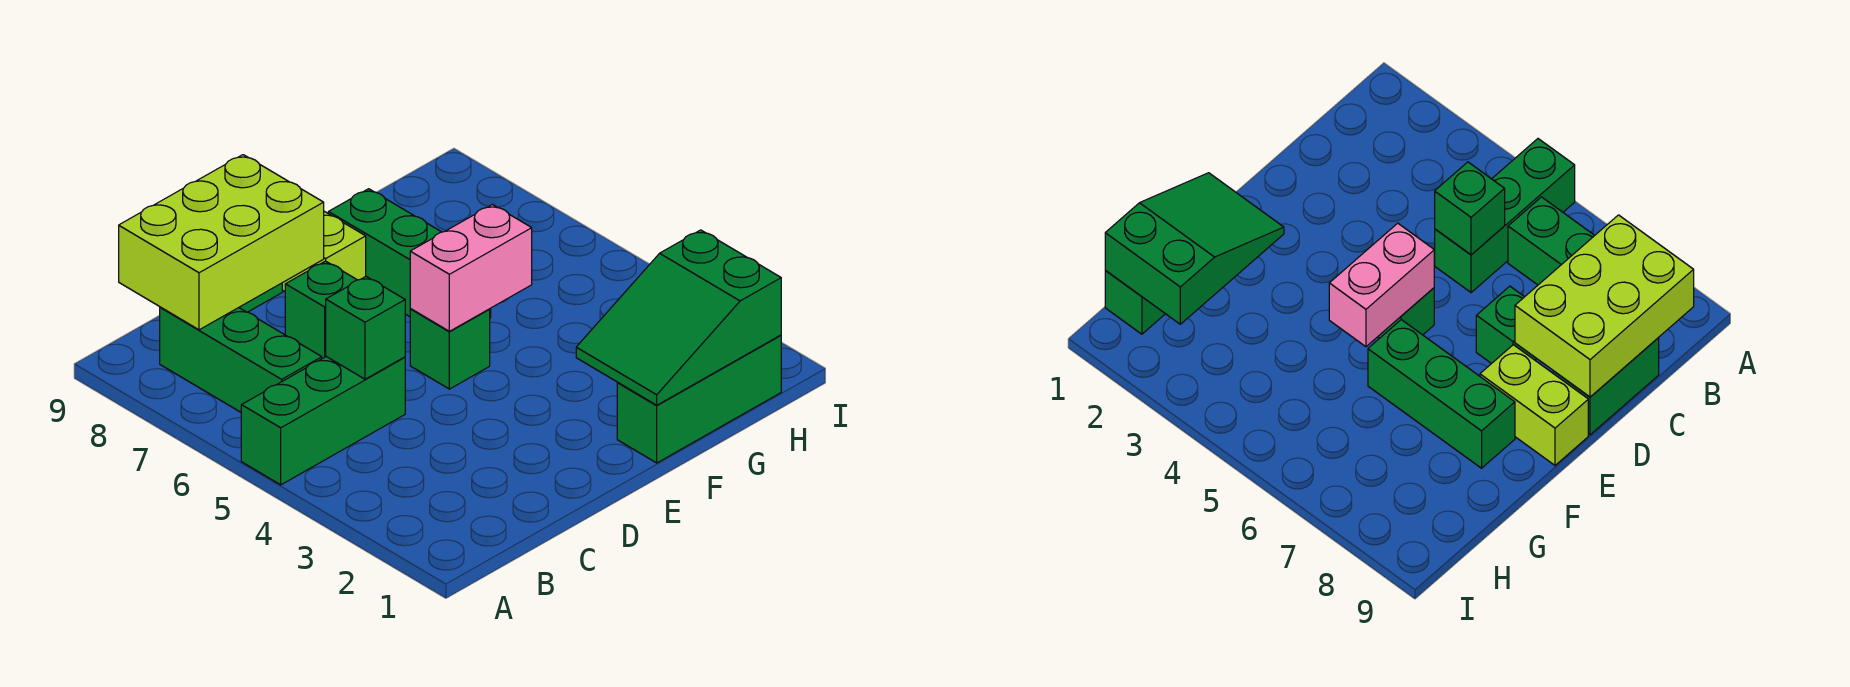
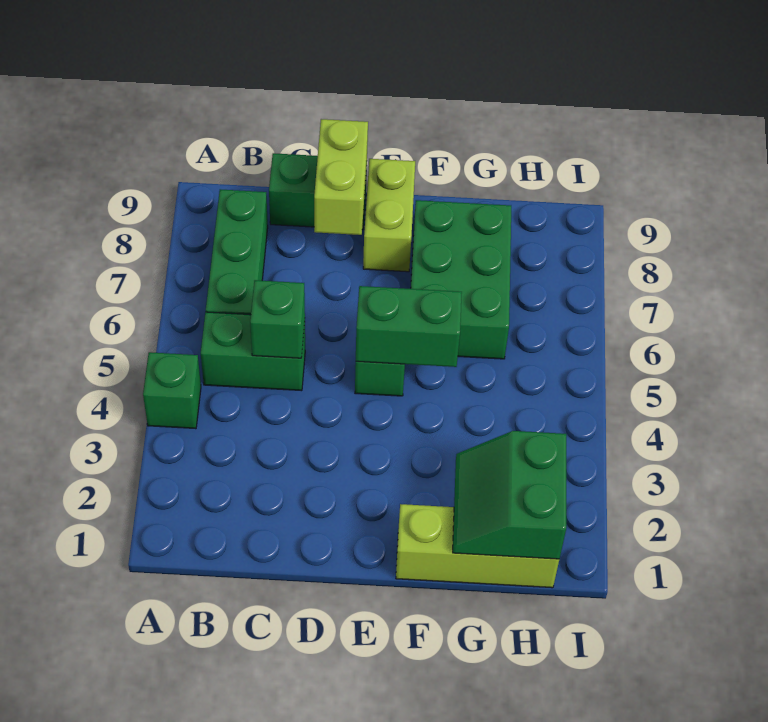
green brick A5:C5 level 1 -> green brick B5:C5 level 1
lime brick B8:D9 level 2 -> lime brick D8:D9 level 2
green brick D7 level 1 -> green brick A4 level 1
pink brick E5:F5 level 2 -> green brick E5:F5 level 2
green brick F1:H1 level 1 -> lime brick F1:H1 level 1
green slope F1:H2 level 2 top H -> green slope G1:H2 level 2 top H
green brick F6:F8 level 1 -> green brick F6:G8 level 1

